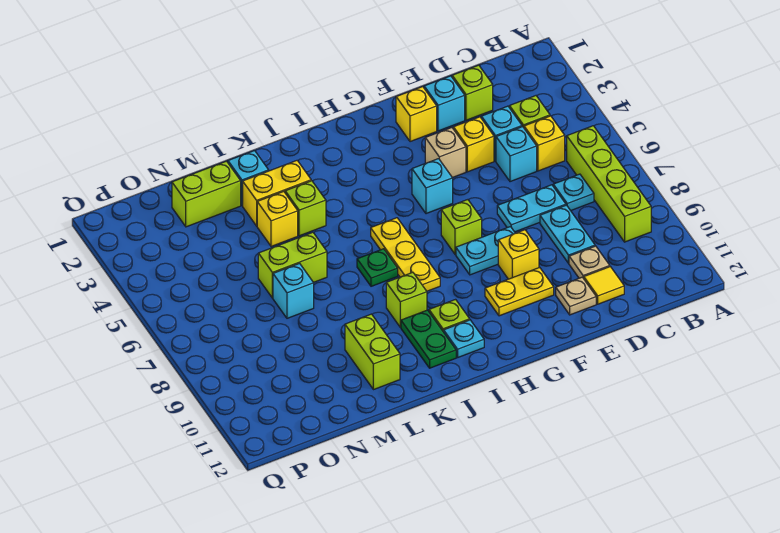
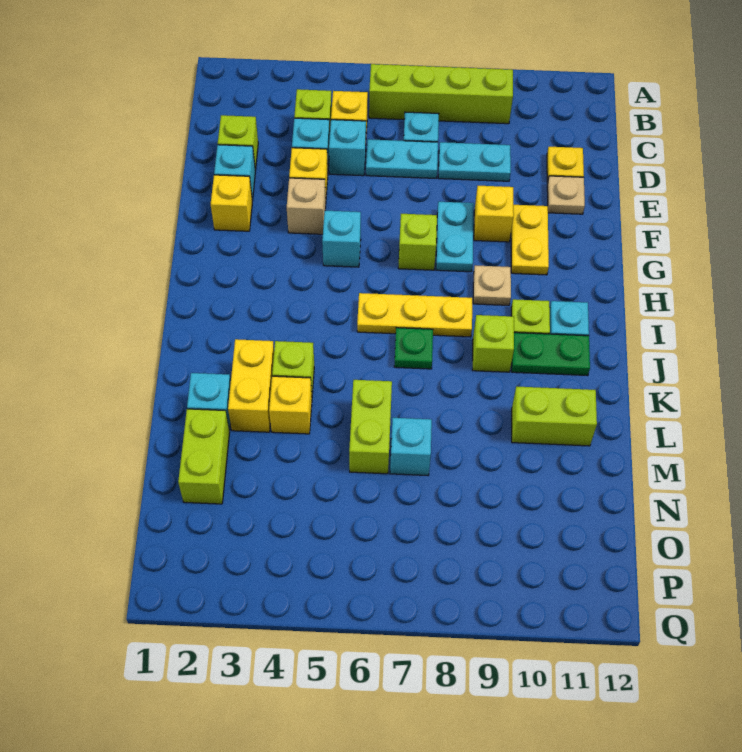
cyan plate D7:E7 level 1 -> cyan plate D6:D7 level 1
tan plate D10 level 1 -> tan plate H9 level 1
yellow tile D11 level 1 -> yellow plate D11 level 1

